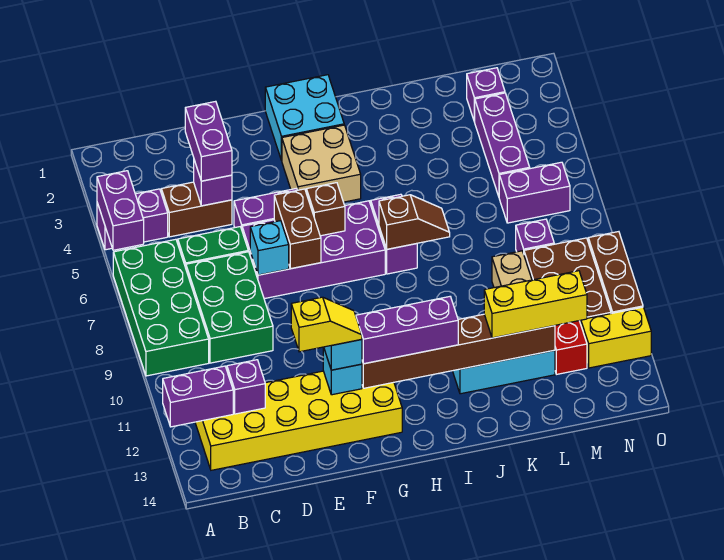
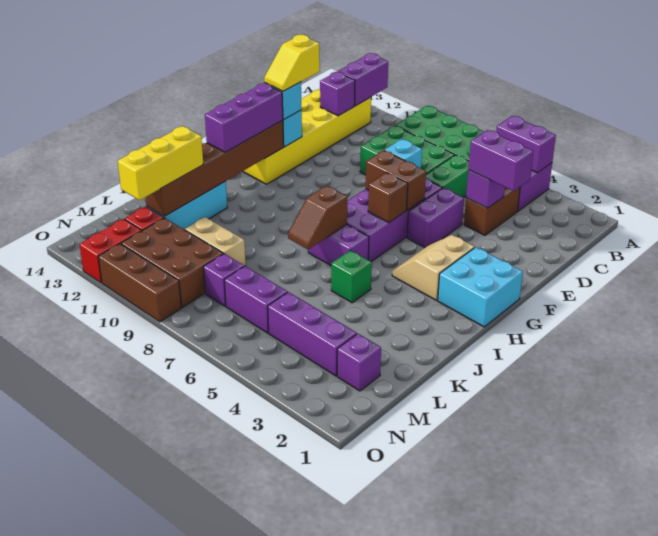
tan brick G3:H4 level 1 -> tan slope G3:H4 level 1 top 3
none -> green brick J5 level 1
purple brick M6:N6 level 1 -> purple brick M6:M7 level 1
yellow brick N12:O12 level 1 -> red brick N12:O12 level 1

